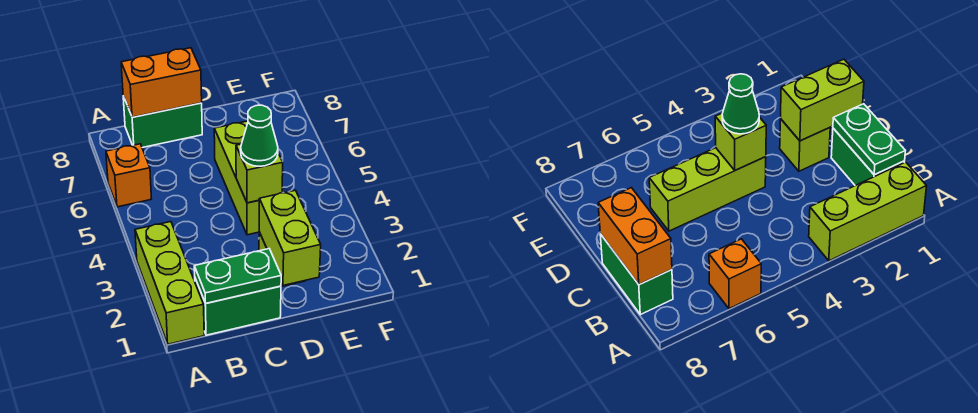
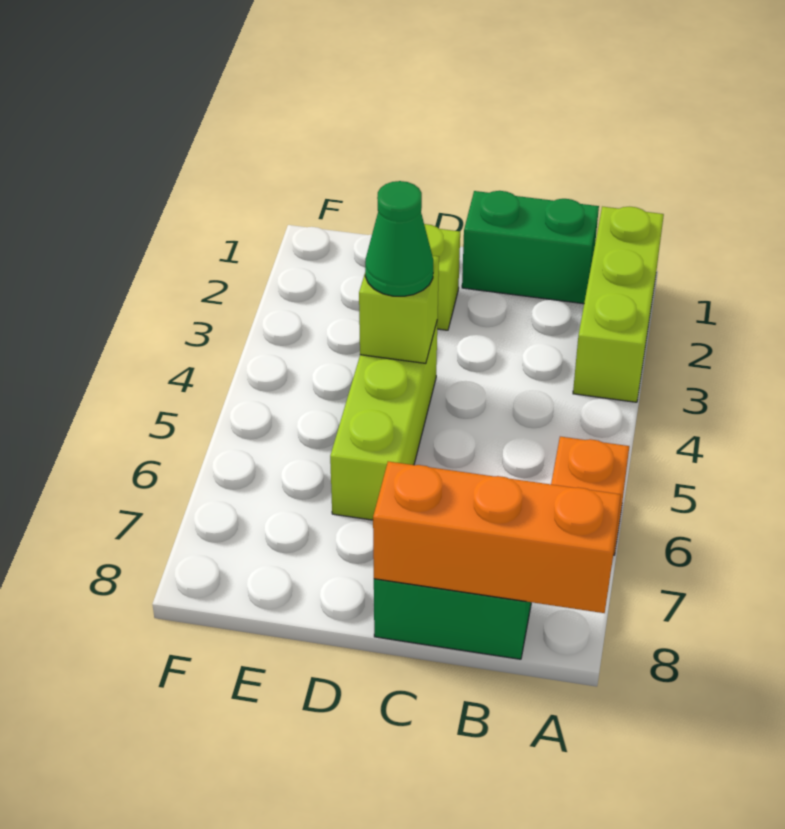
green plate B1:C1 level 2 -> none
orange brick B8:C8 level 2 -> orange brick A8:C8 level 2
lime brick D1:D2 level 2 -> none

